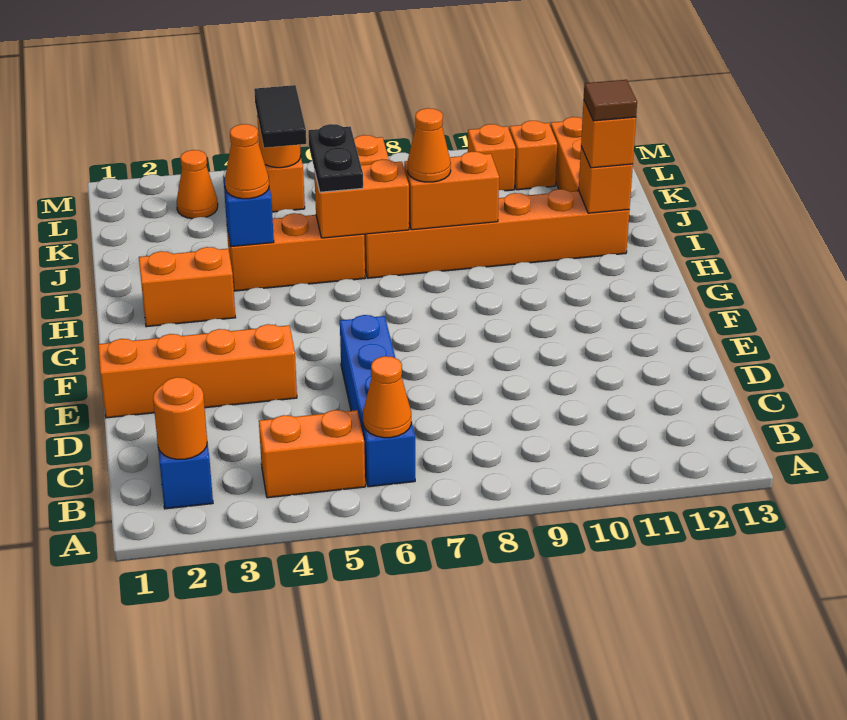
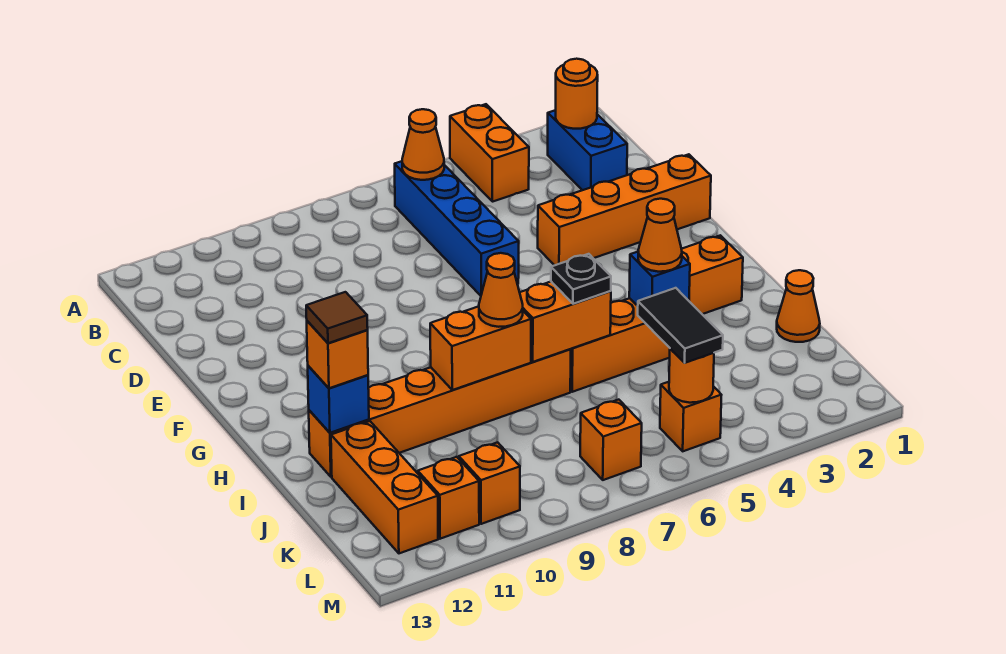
orange brick B4:B5 level 1 -> orange brick A4:B4 level 1
black plate I6:J6 level 3 -> black plate I6 level 3
orange brick I12 level 2 -> blue brick I12 level 2
orange cone L3 level 1 -> orange cone J1 level 1

